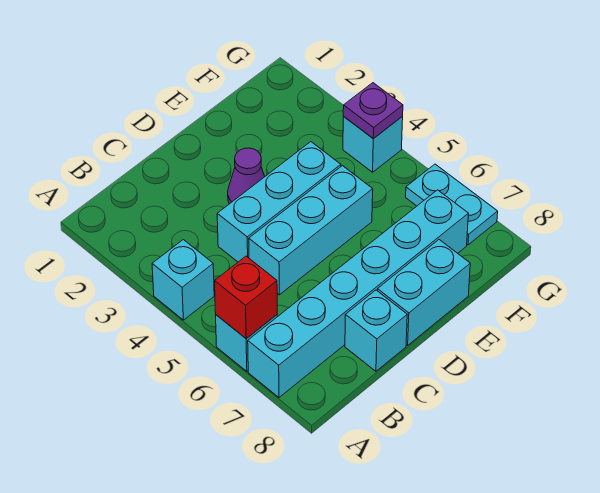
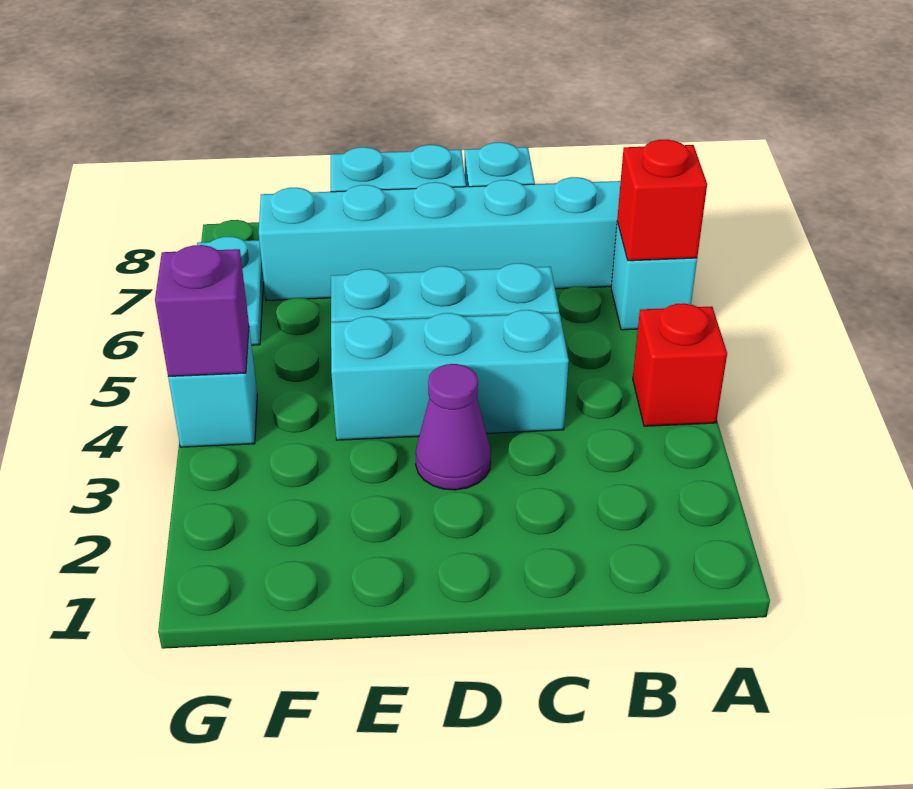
cyan brick A4 level 1 -> red brick A4 level 1
purple plate G4 level 2 -> purple brick G4 level 2

